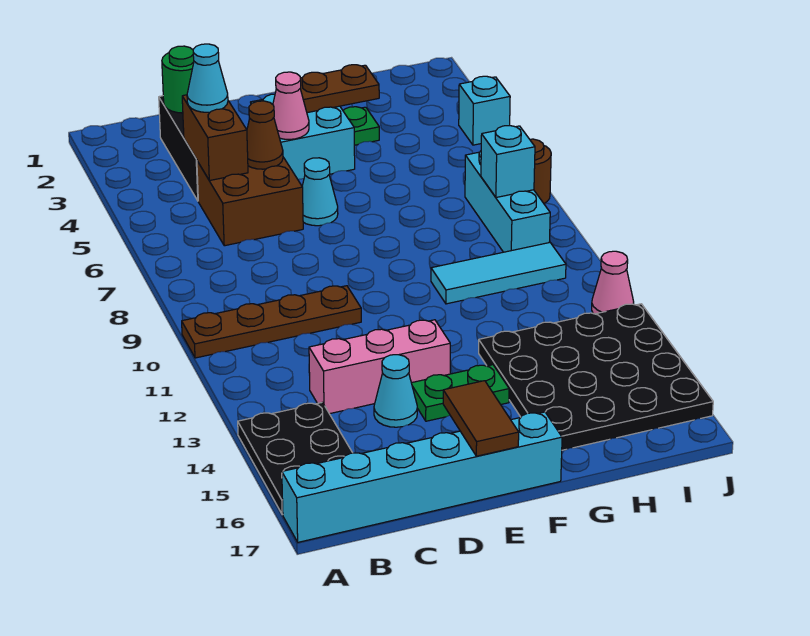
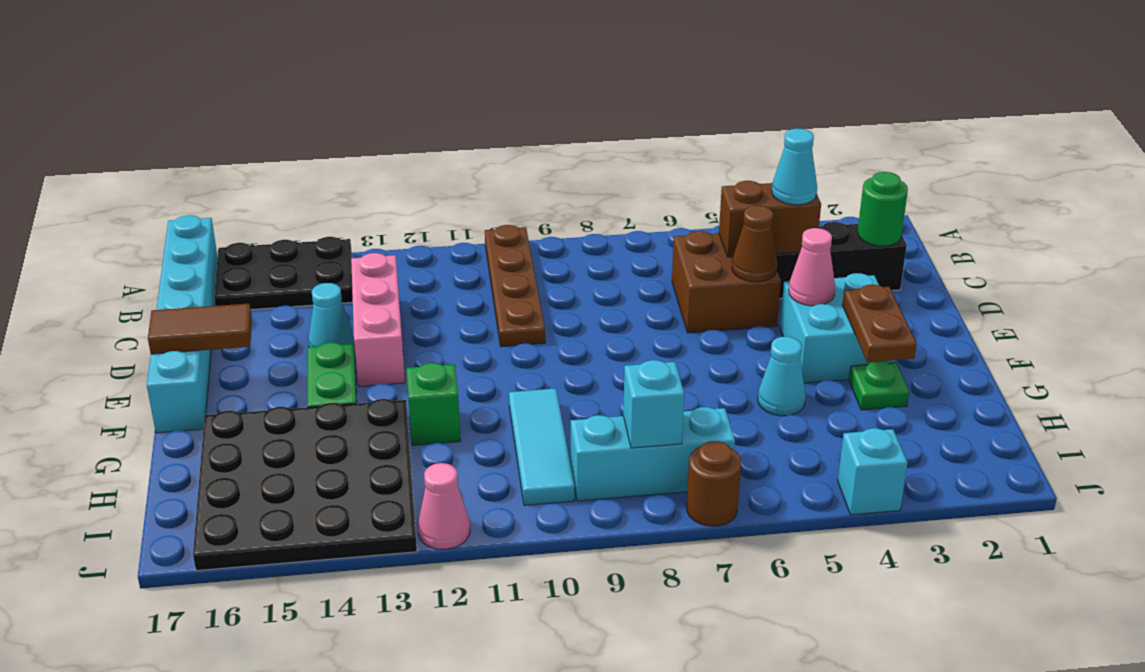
cyan cone E6 level 1 -> cyan cone G5 level 1
none -> green brick G12 level 1

